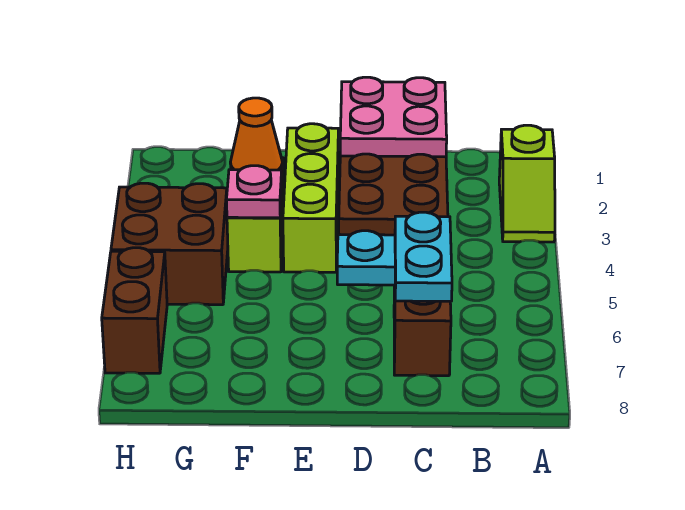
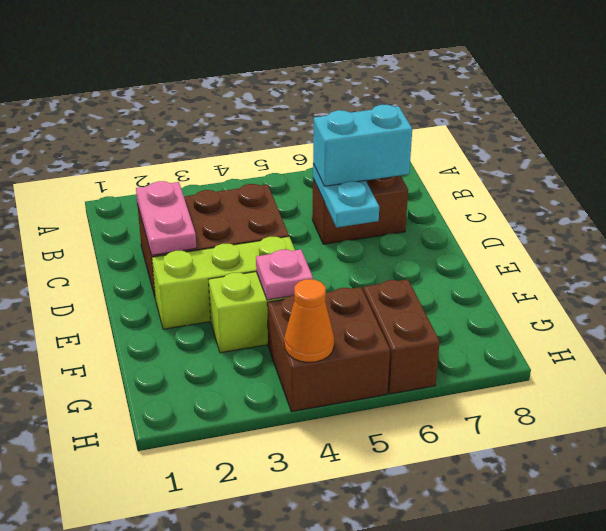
lime slope A2:A3 level 1 top 2 -> none
pink plate C1:D2 level 2 -> pink plate C2:D2 level 2
cyan plate C6:C7 level 3 -> cyan brick C6:C7 level 3
orange cone F3 level 2 -> orange cone H4 level 2
brown brick H6:H7 level 1 -> brown brick G6:H6 level 1

